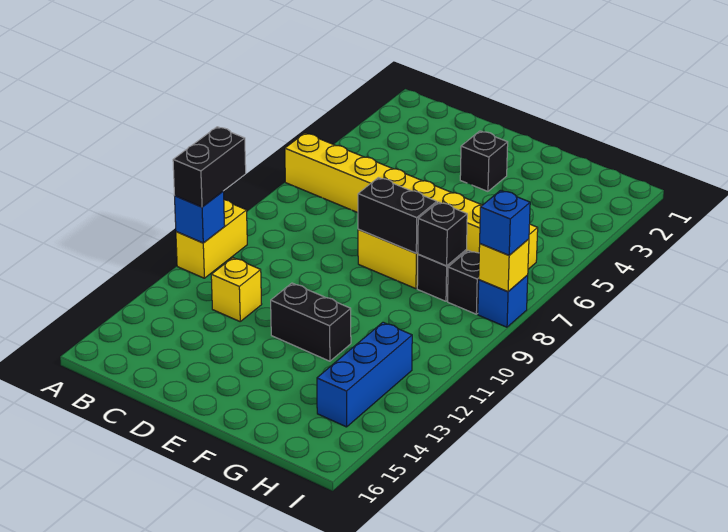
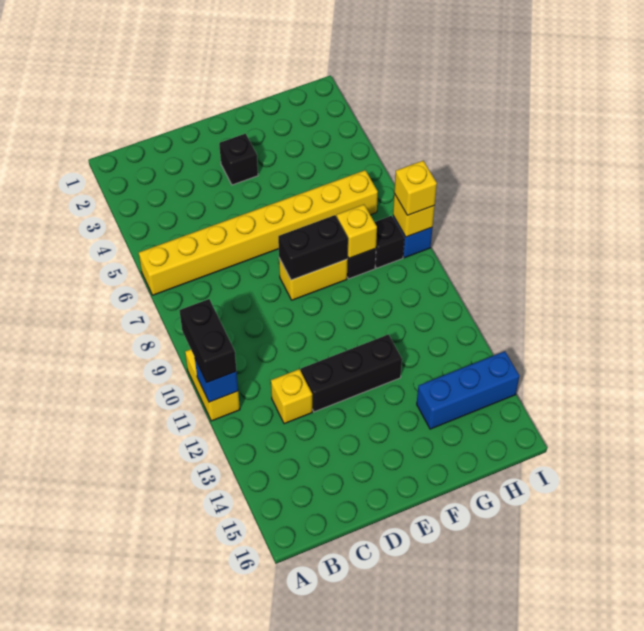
black brick E12:F12 level 1 -> black brick D12:F12 level 1
black brick G8 level 2 -> yellow brick G8 level 2
blue brick H12:H14 level 1 -> blue brick G14:I14 level 1
blue brick I8 level 3 -> yellow brick I8 level 3

